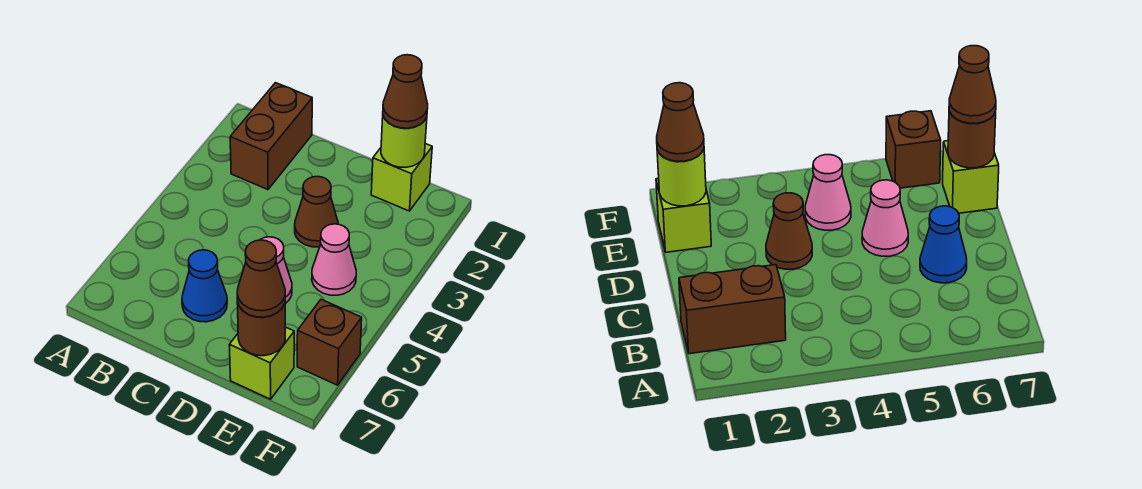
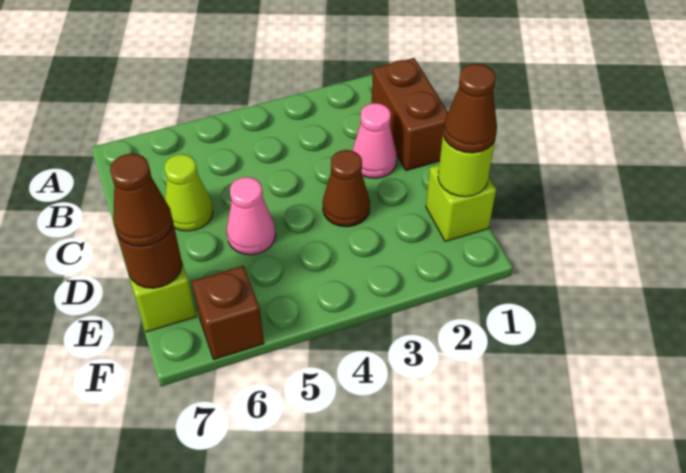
brown brick B1:B2 level 1 -> brown brick B1:C1 level 1
blue cone C6 level 1 -> lime cone C6 level 1
pink cone E4 level 1 -> pink cone C2 level 1

